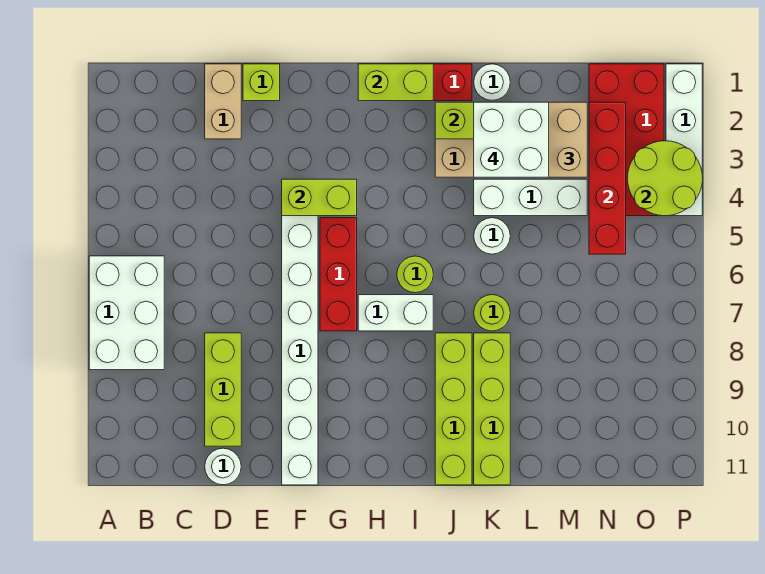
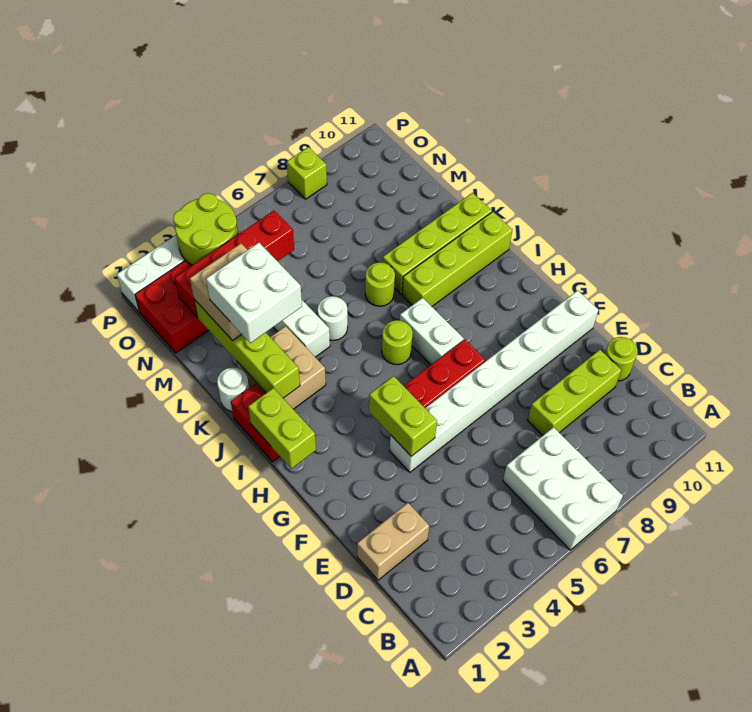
white brick A6:B8 level 1 -> white brick A6:C7 level 1
white round brick D11 level 1 -> lime round brick D11 level 1
lime brick E1 level 1 -> lime brick P8 level 1

